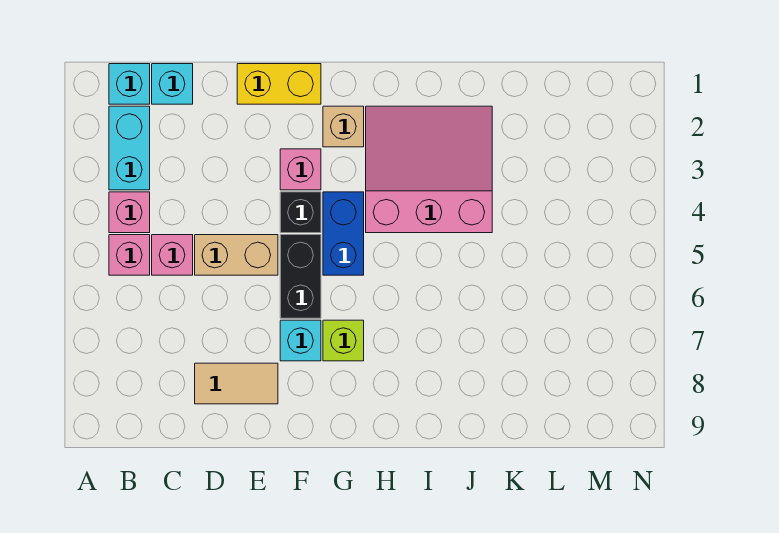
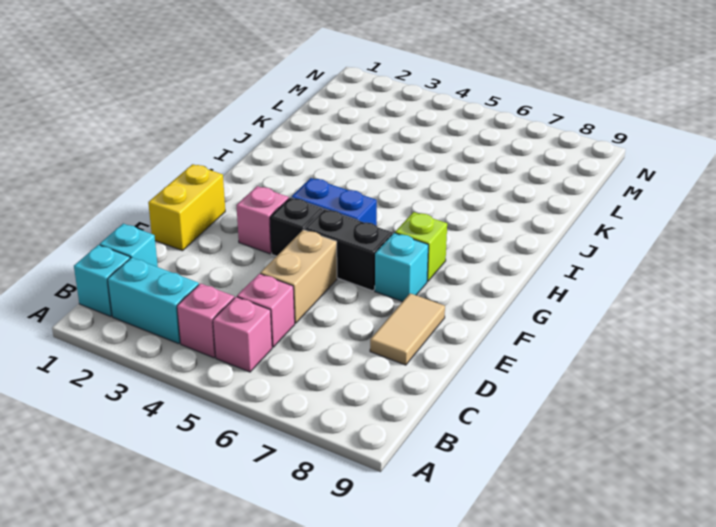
tan brick G2 level 1 -> none
pink slope H2:J4 level 1 top 4 -> none

